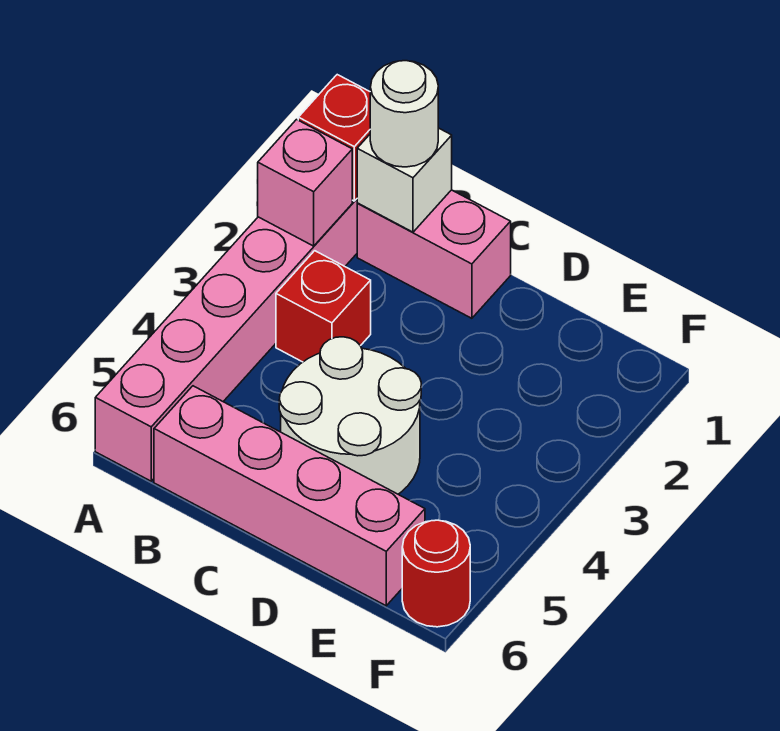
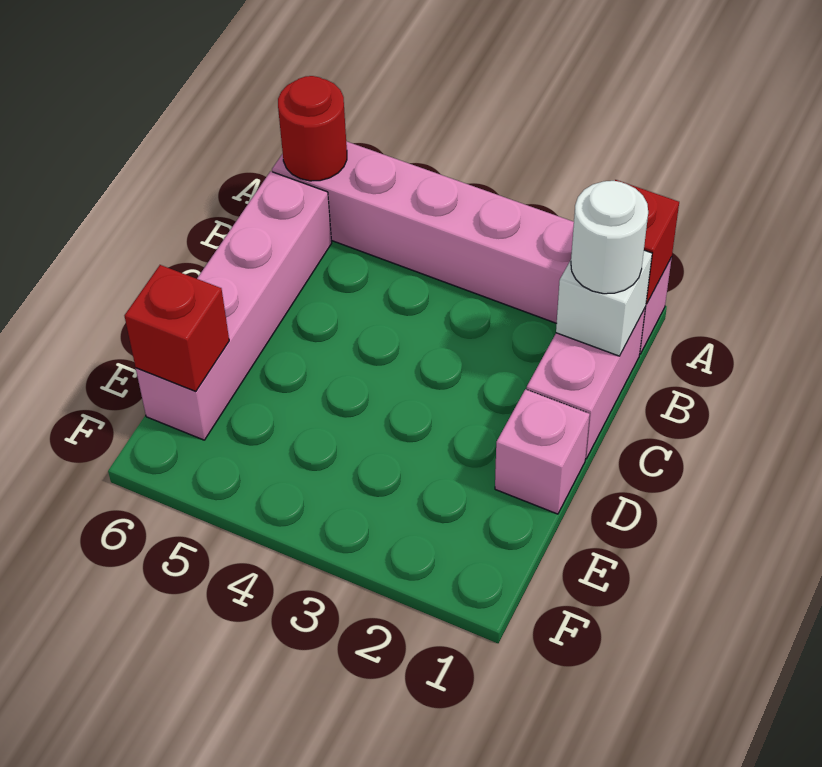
pink brick A2 level 2 -> pink brick D1 level 1
red brick B3 level 1 -> red brick E6 level 2
white round brick C4:D5 level 1 -> none
red round brick F6 level 1 -> red round brick A6 level 2

